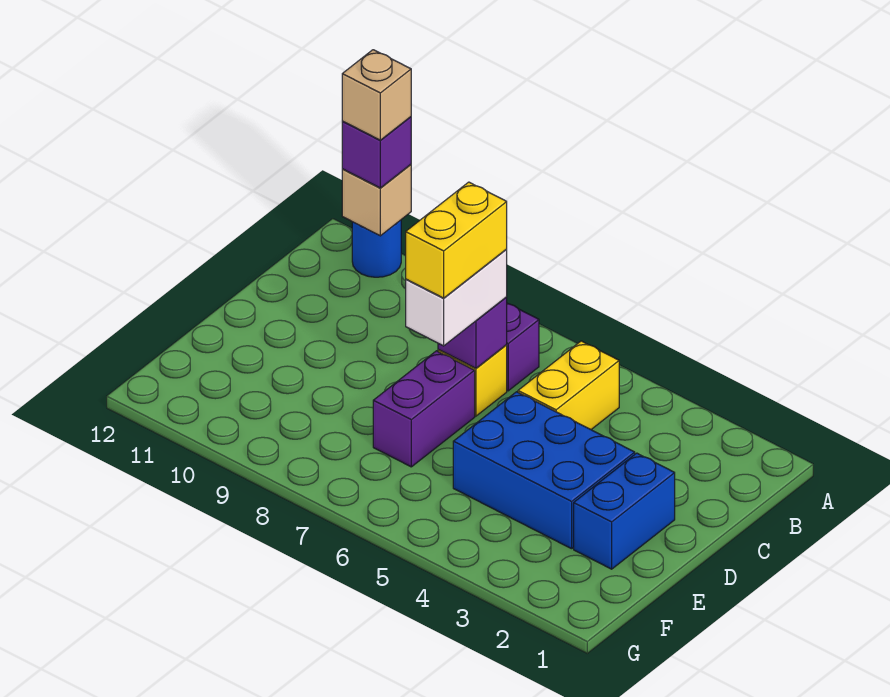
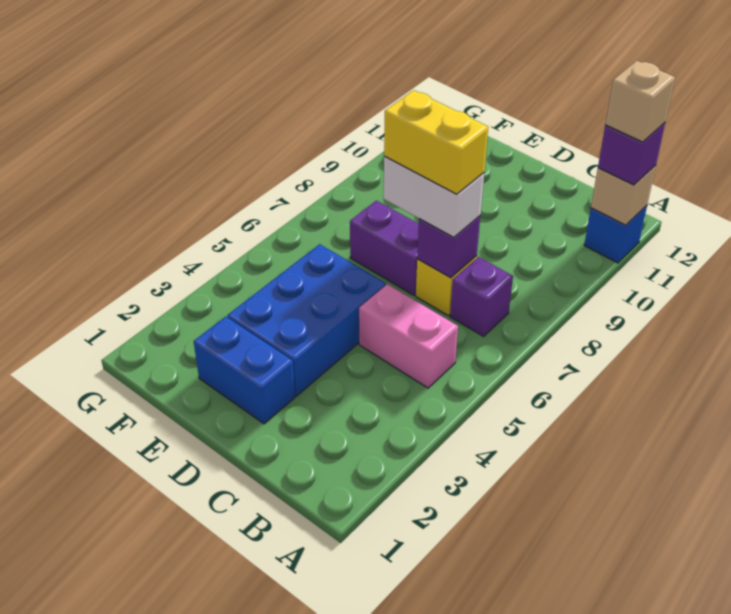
blue round brick A11 level 1 -> blue brick A11 level 1
yellow brick B5:C5 level 1 -> pink brick B5:C5 level 1

